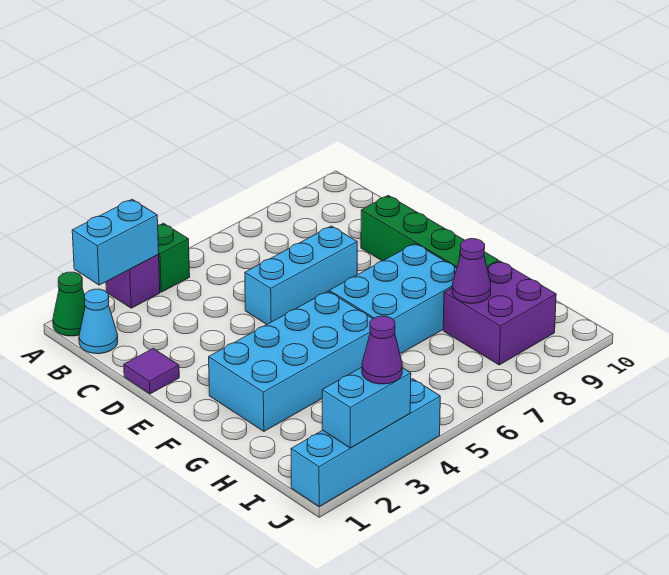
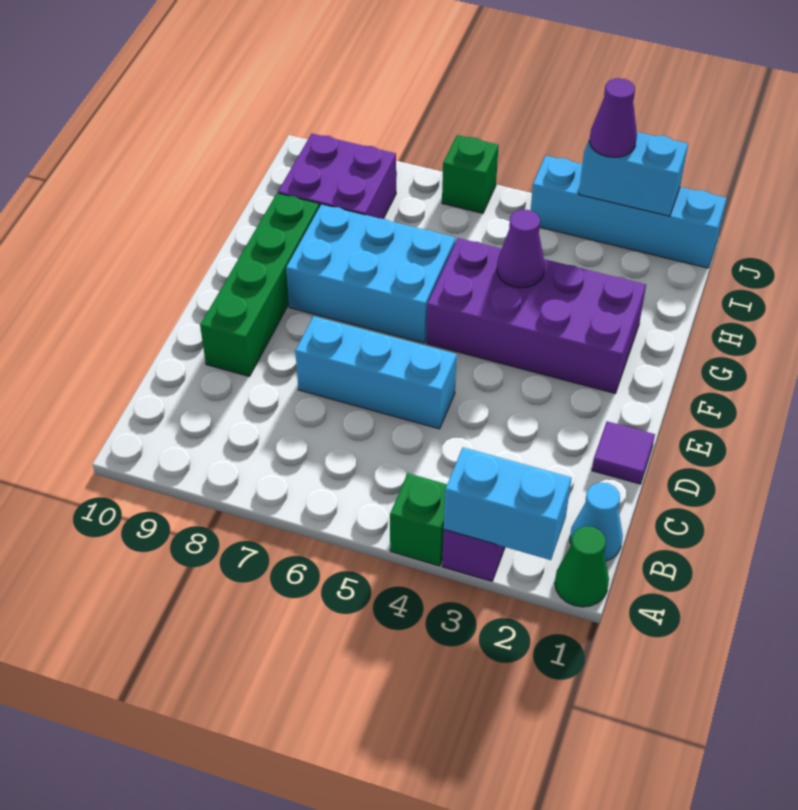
cyan brick F2:G5 level 1 -> purple brick F2:G5 level 1
purple cone H8 level 2 -> purple cone G4 level 2
none -> green brick J6 level 1

